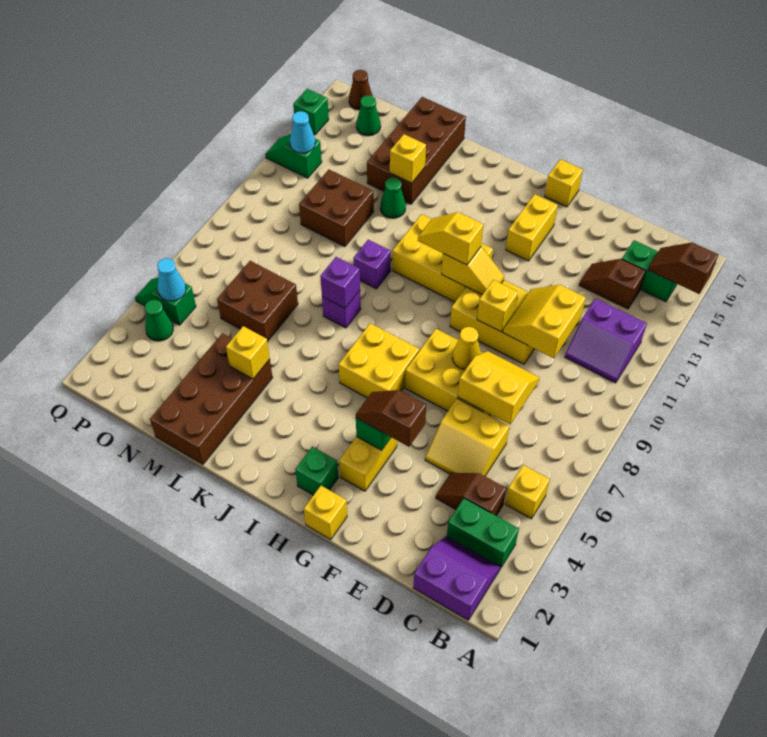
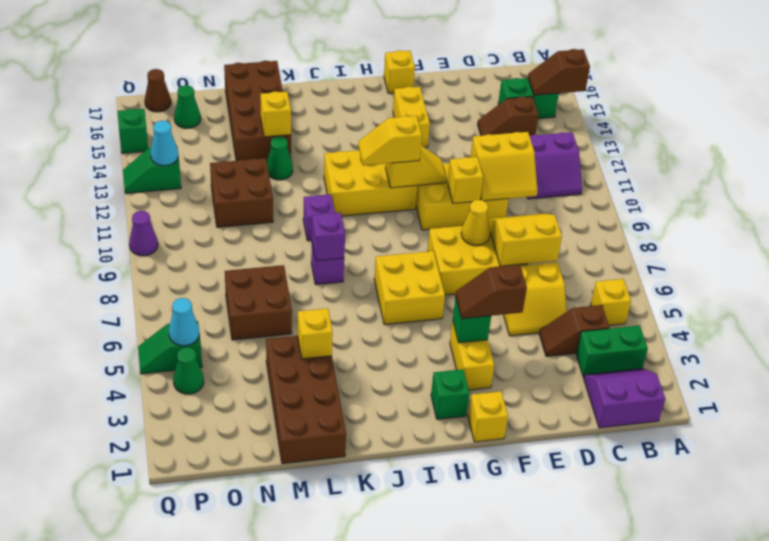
yellow slope D10:E11 level 2 top D -> yellow slope D10:E11 level 2 top 11
none -> purple cone Q10 level 1

